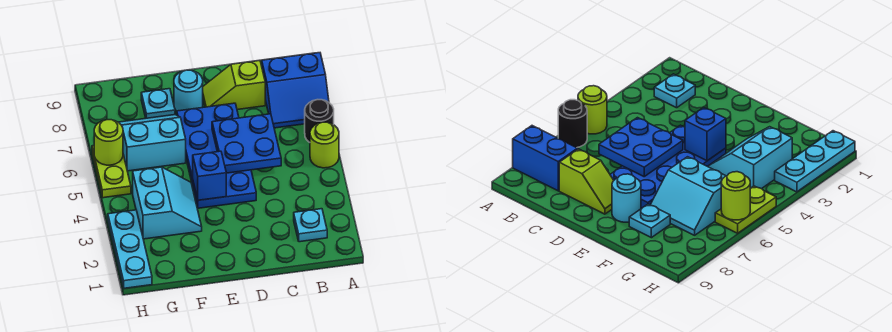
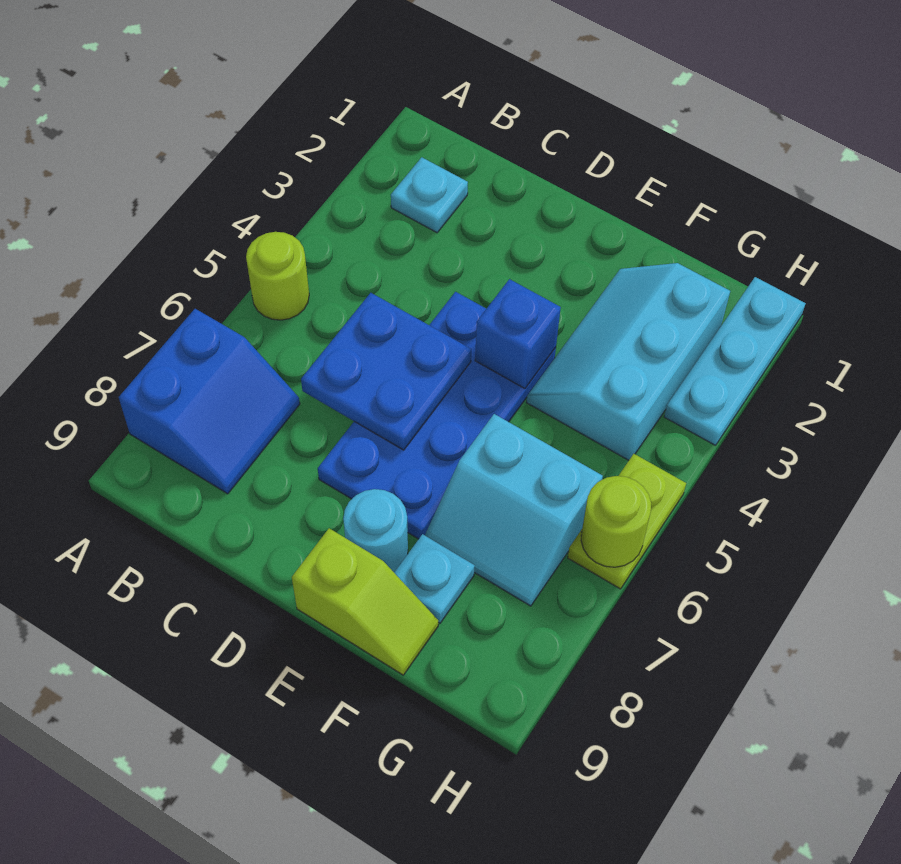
black round brick A6 level 1 -> none
blue slope A7:B8 level 1 top 8 -> blue slope A7:B8 level 1 top A
lime slope C8:D8 level 1 top C -> lime slope E9:F9 level 1 top E
cyan slope F3:G4 level 1 top G -> cyan slope F2:G4 level 1 top G

